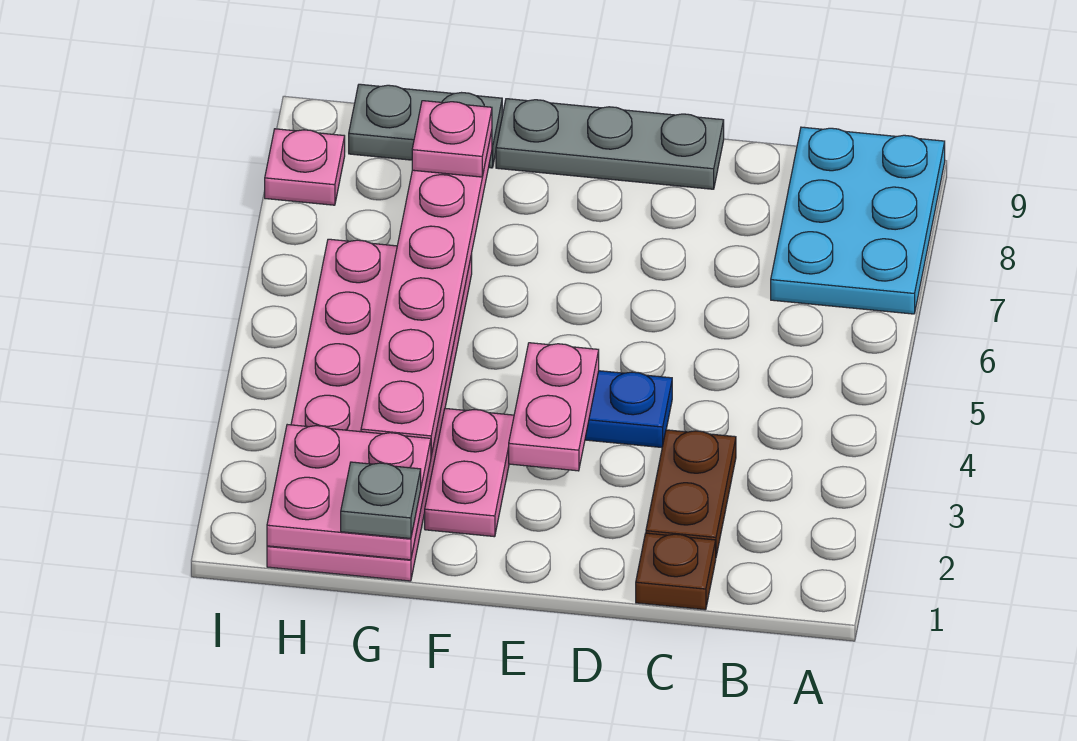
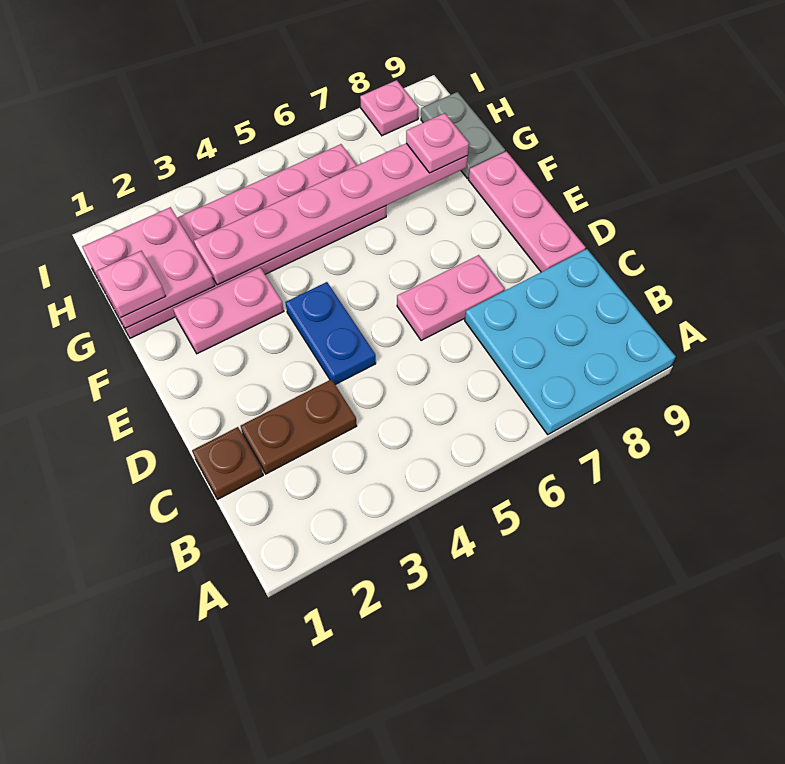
cyan plate A7:B9 level 1 -> cyan plate A7:C9 level 1
grey plate D9:F9 level 1 -> pink plate D9:F9 level 1
pink plate E3:E4 level 2 -> pink plate D6:D7 level 1
grey plate G1 level 3 -> pink plate G1 level 3

